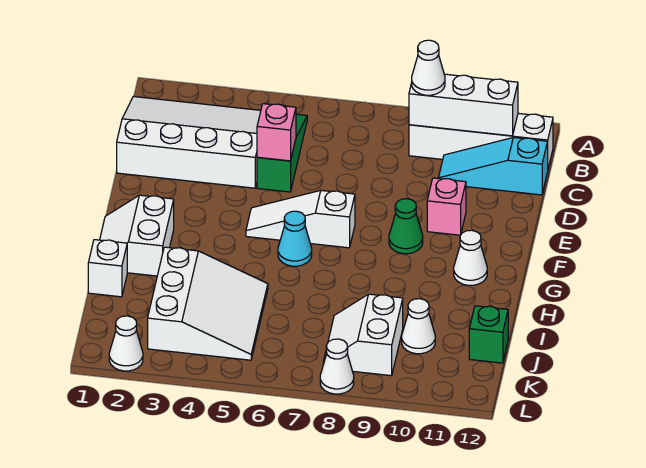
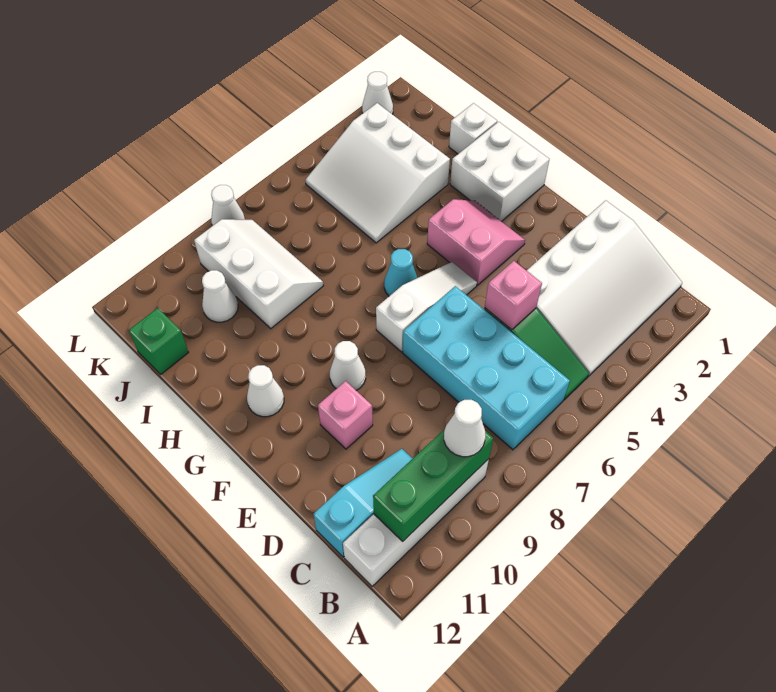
none -> cyan brick B6:E7 level 1
white brick B9:B11 level 2 -> green brick B9:B11 level 2
none -> pink slope F3:G4 level 1 top 4
green cone F9 level 1 -> white cone F9 level 1
white slope G1:H2 level 1 top 2 -> white brick G1:H2 level 1
white slope J8:K9 level 1 top 9 -> white slope I8:K9 level 1 top 9

